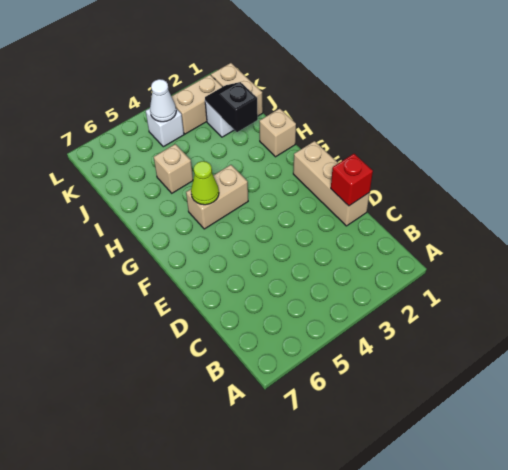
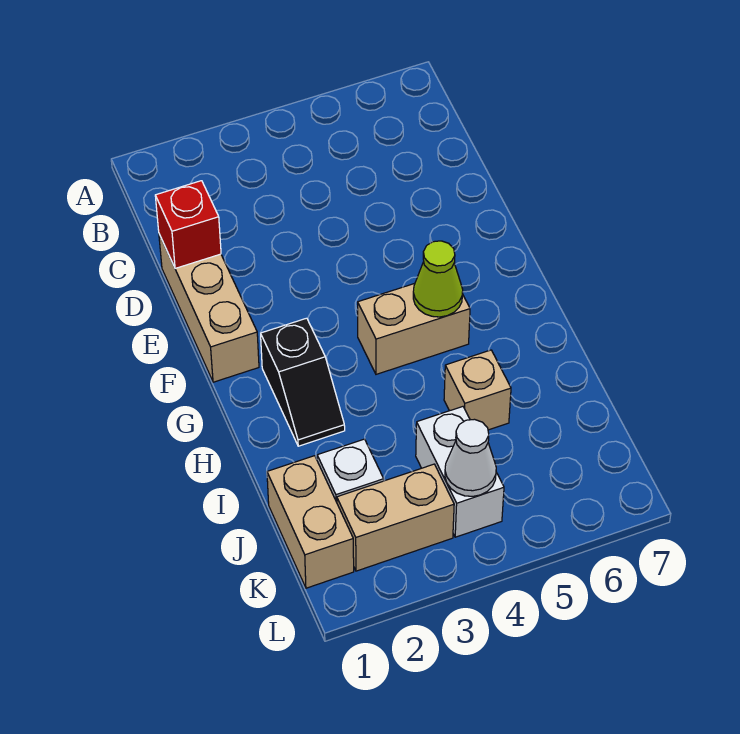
tan brick H1 level 1 -> none
black slope I2:J2 level 2 top I -> black slope G2:H2 level 1 top G
white brick K4 level 1 -> white brick J4:K4 level 1

